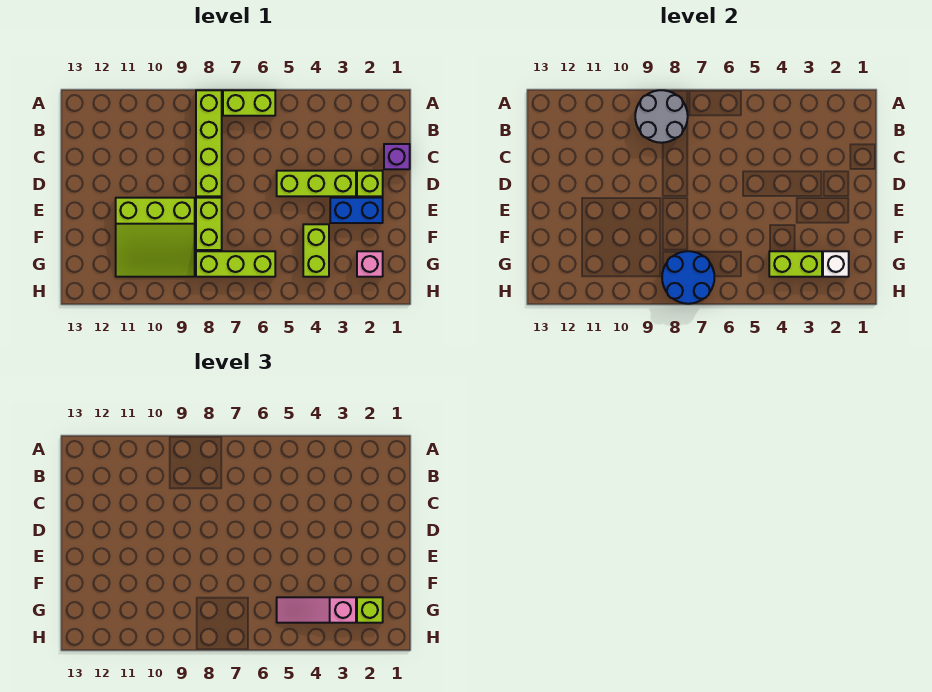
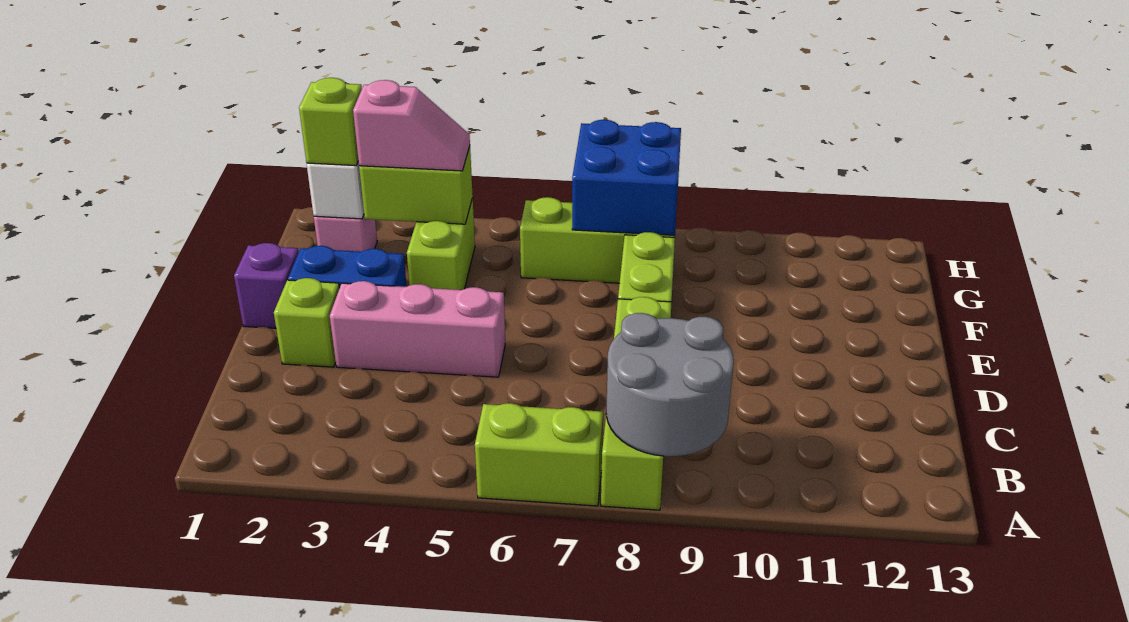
purple brick C1 level 1 -> purple brick E1 level 1
lime brick D3:D5 level 1 -> pink brick D3:D5 level 1
lime slope E9:G11 level 1 top E -> none
pink slope G3:G5 level 3 top 3 -> pink slope G3:G4 level 3 top 3
blue round brick G7:H8 level 2 -> blue brick G7:H8 level 2

